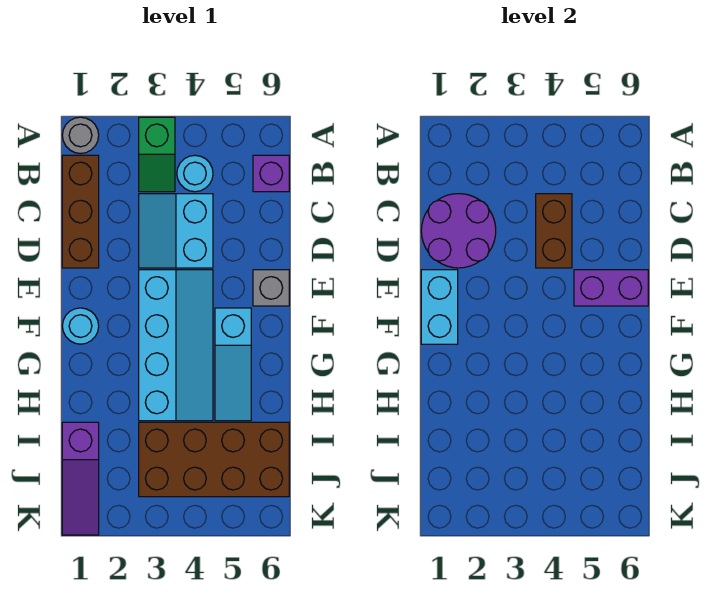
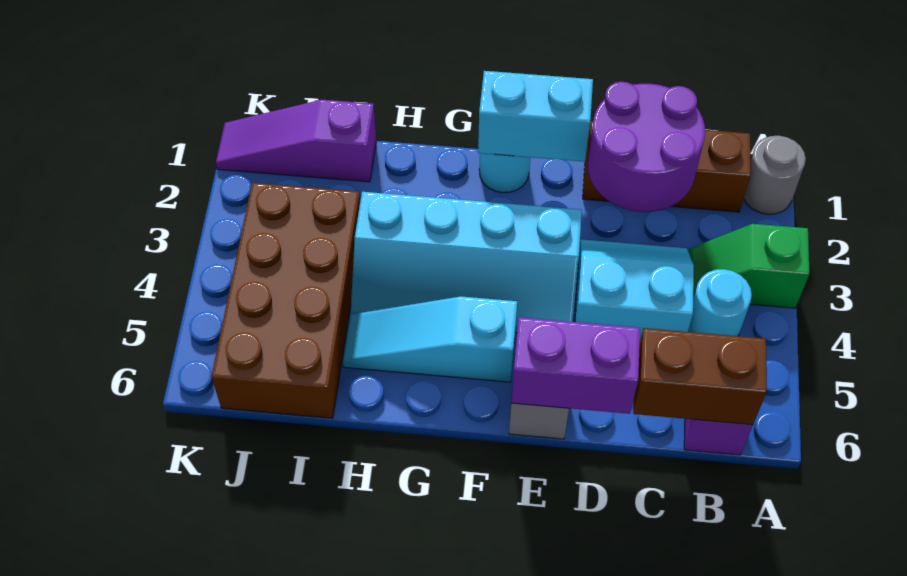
brown brick C4:D4 level 2 -> brown brick B6:C6 level 2
purple brick E5:E6 level 2 -> purple brick D6:E6 level 2

